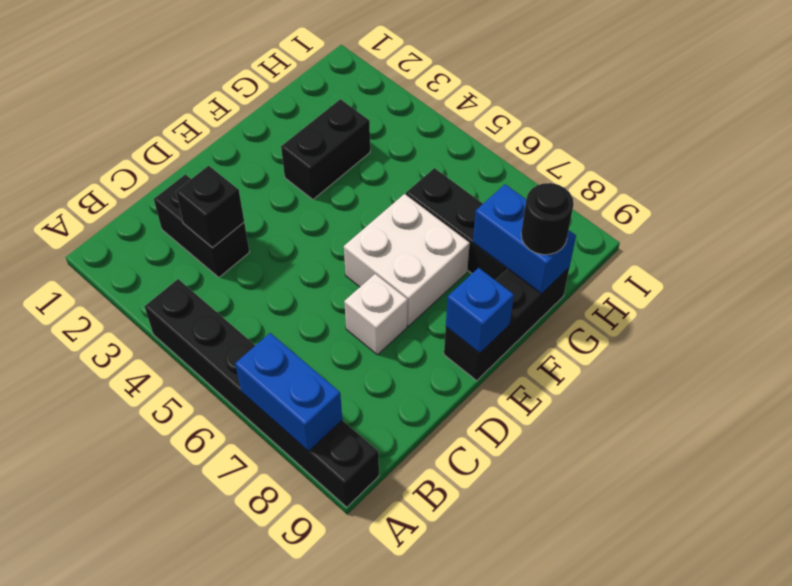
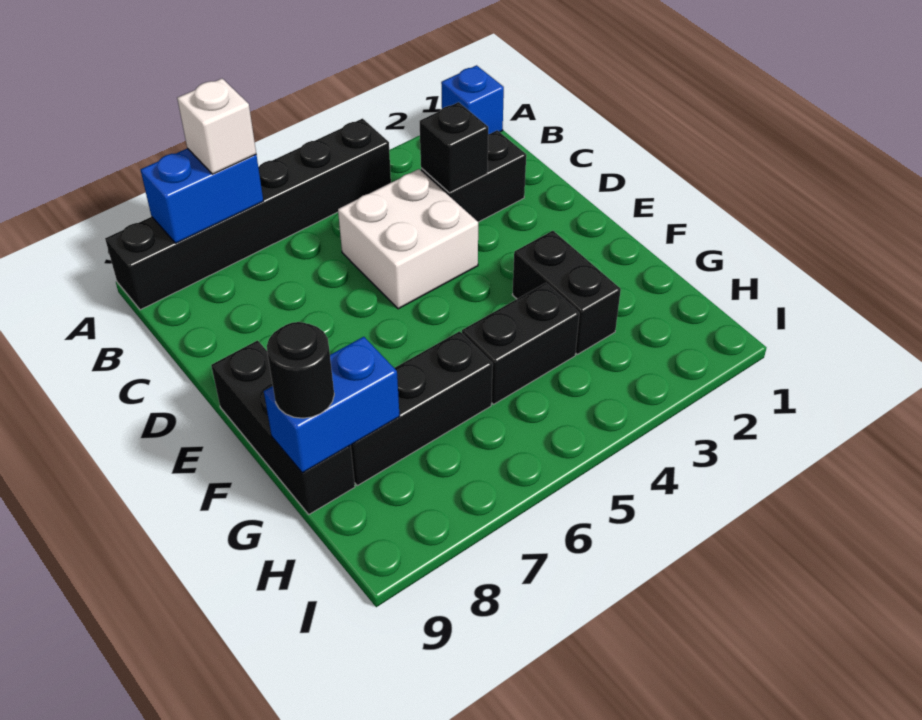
white brick D7 level 1 -> white brick A7 level 3
white brick E6:F7 level 1 -> white brick C4:D5 level 1
blue brick E9 level 2 -> blue brick A1 level 1
none -> black brick G4:G5 level 1

